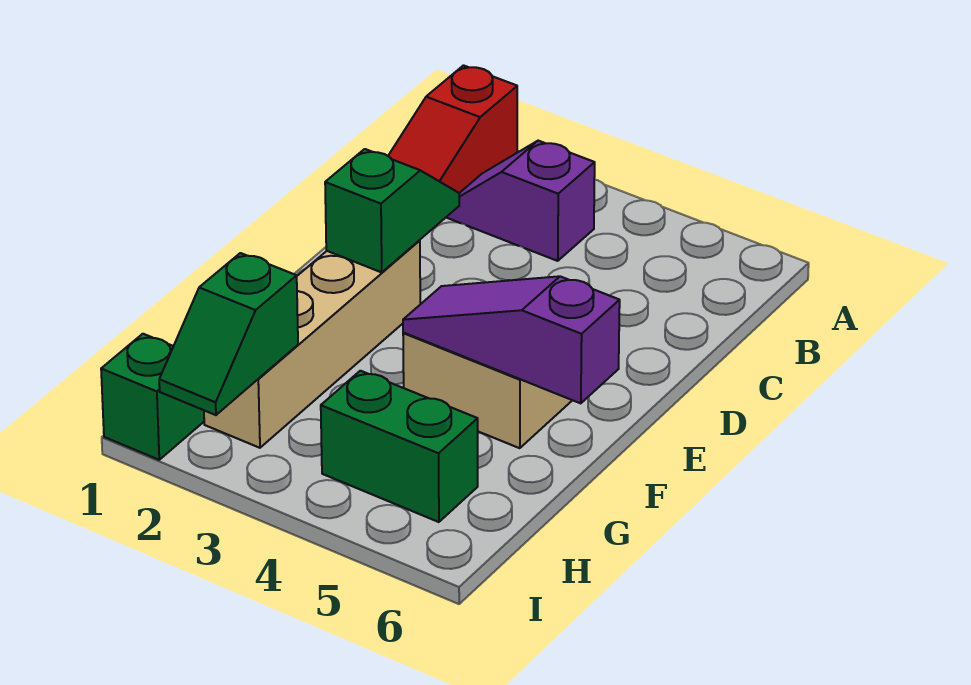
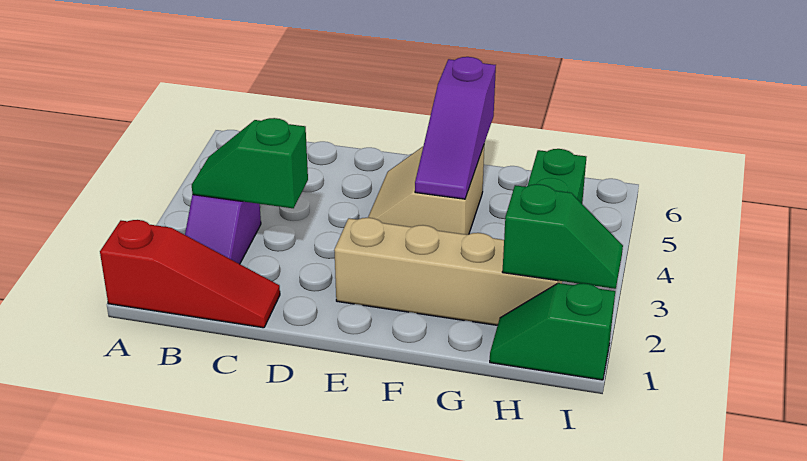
green slope D2:E2 level 2 top E -> green slope B3:C3 level 2 top C

